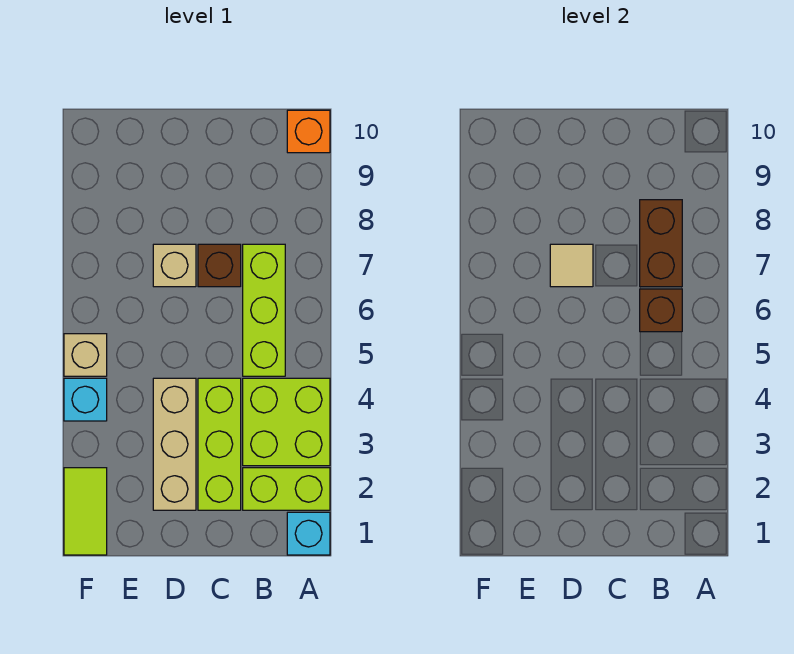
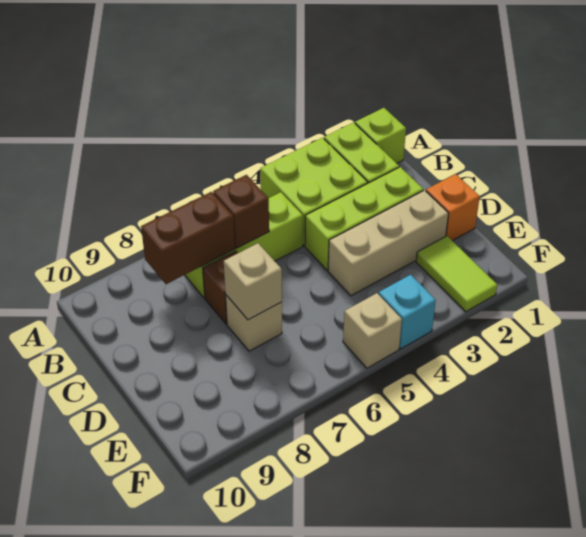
cyan brick A1 level 1 -> lime brick A1 level 1
orange brick A10 level 1 -> orange brick D1 level 1
tan tile D7 level 2 -> tan brick D7 level 2
lime tile F1:F2 level 1 -> lime tile E2:F2 level 1

